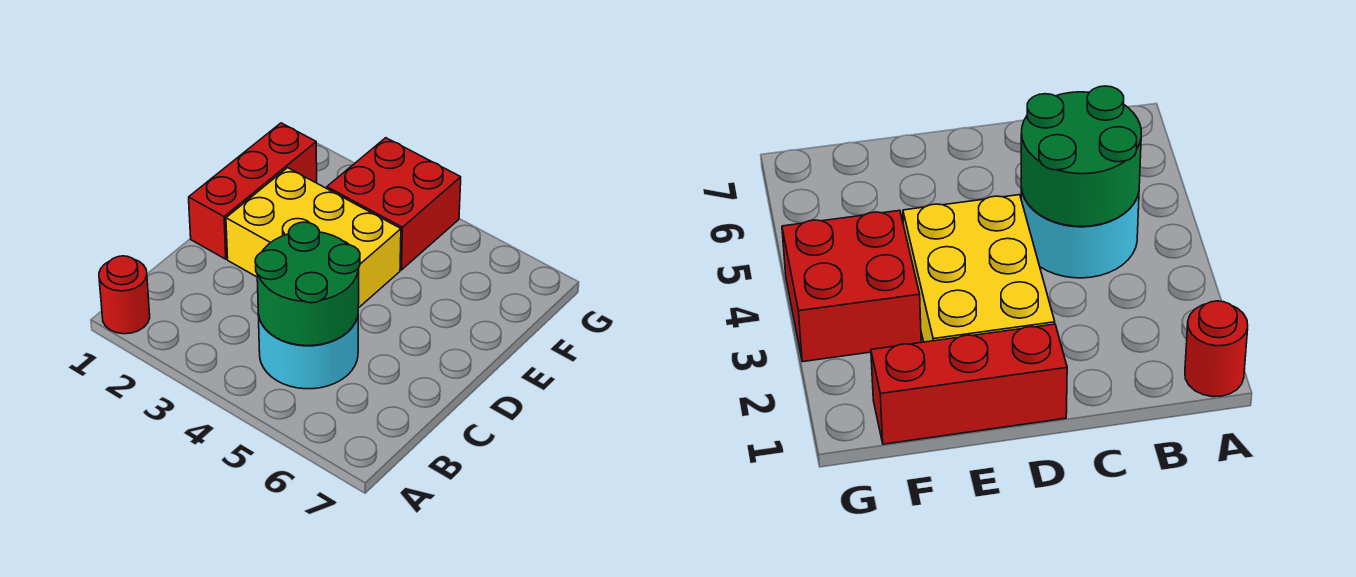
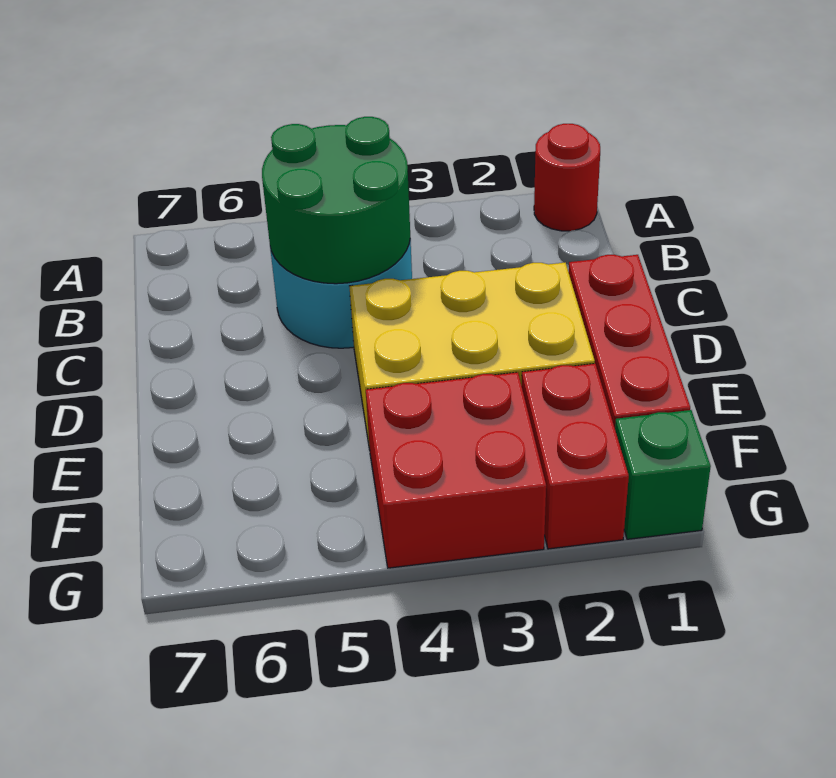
none -> red brick F2:G2 level 1
none -> green brick G1 level 1

